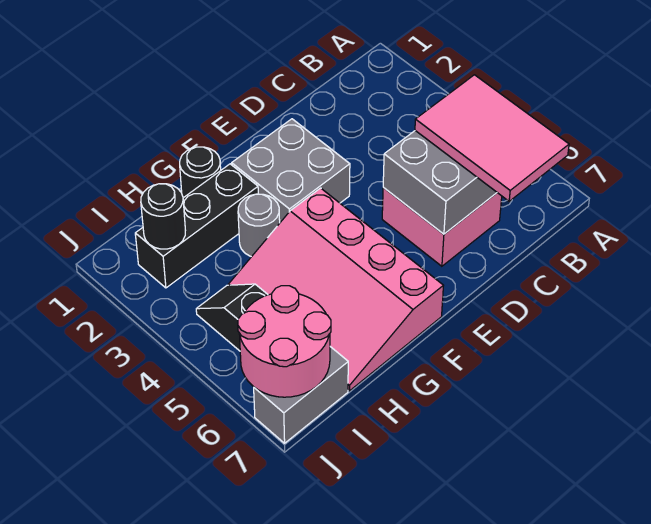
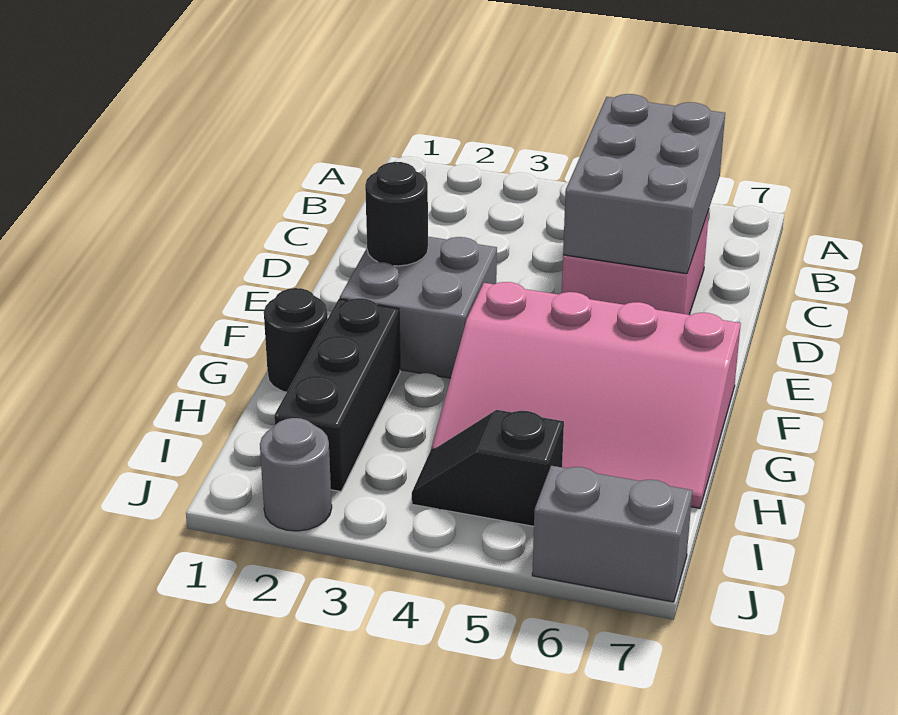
pink tile B5:C7 level 3 -> none
grey round brick G3 level 1 -> grey round brick J2 level 1
black round brick I2 level 2 -> black round brick E2 level 2
pink round brick I6:J7 level 2 -> none
grey brick I7:J7 level 1 -> grey brick J6:J7 level 1

